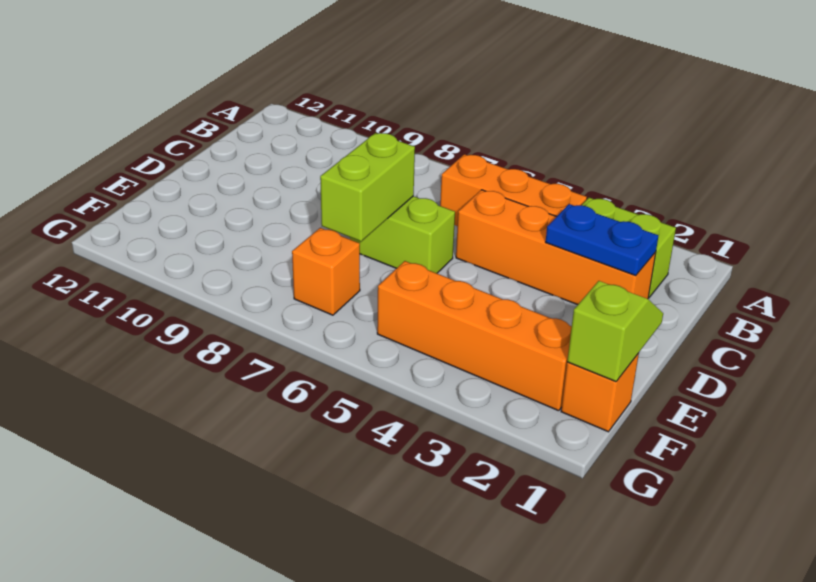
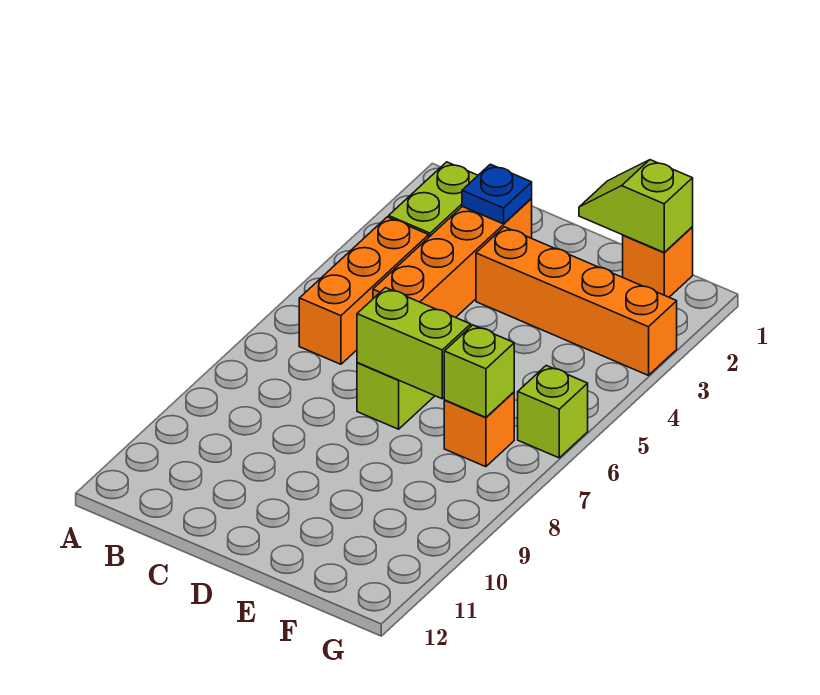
blue plate C2:C3 level 2 -> blue plate C2 level 2
orange brick F2:F5 level 1 -> orange brick D3:G3 level 1
none -> lime brick F7 level 2
none -> lime brick G6 level 1

